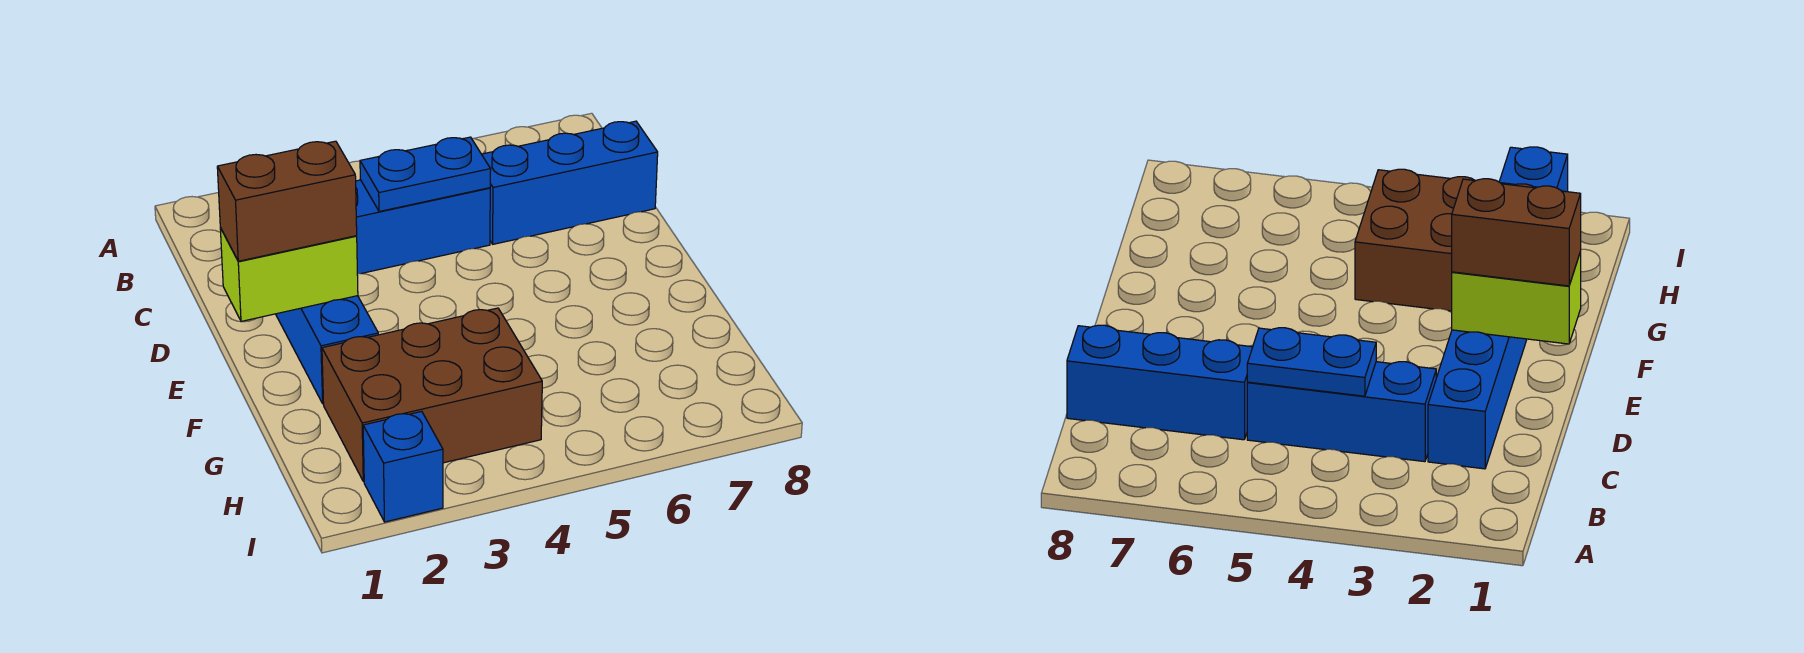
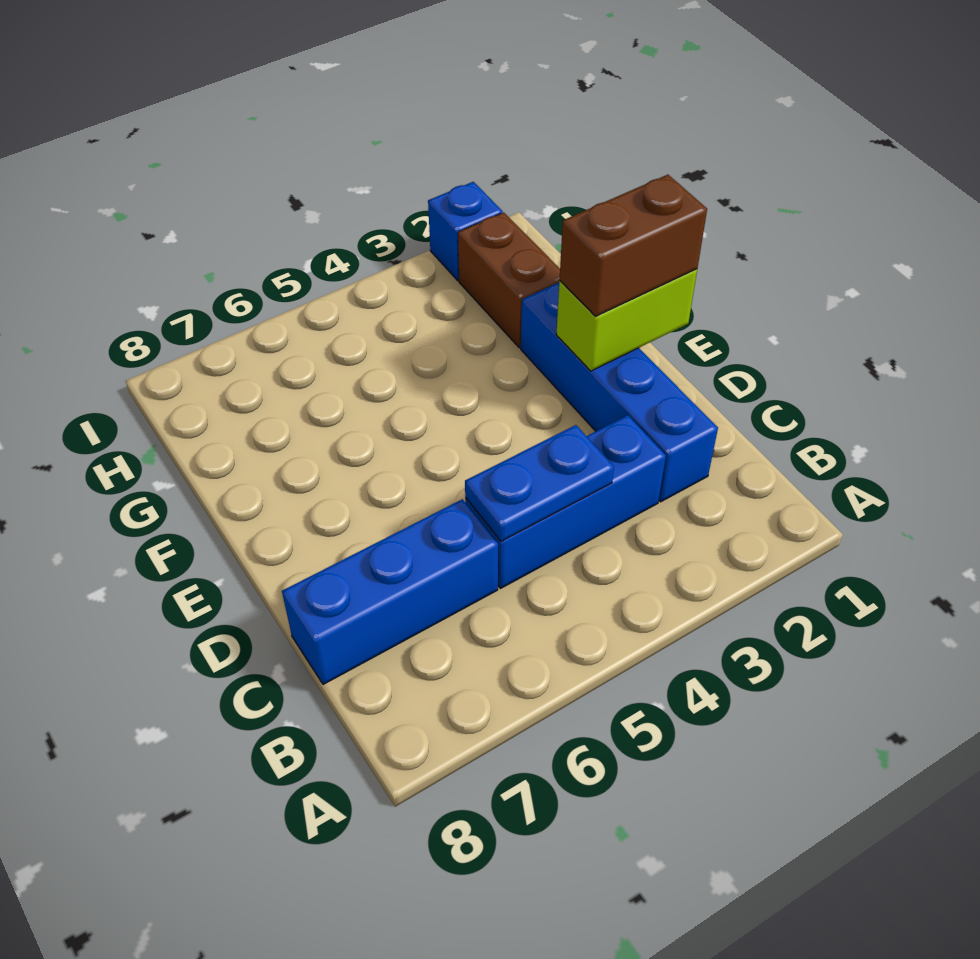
brown brick G2:H4 level 1 -> brown brick G2:H2 level 1

